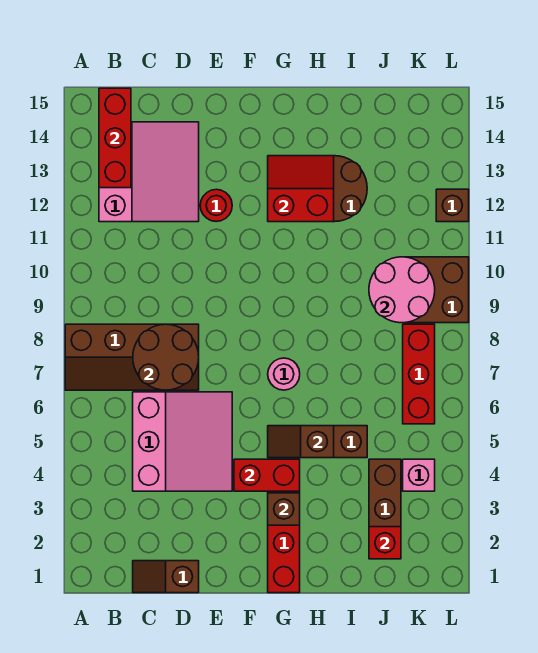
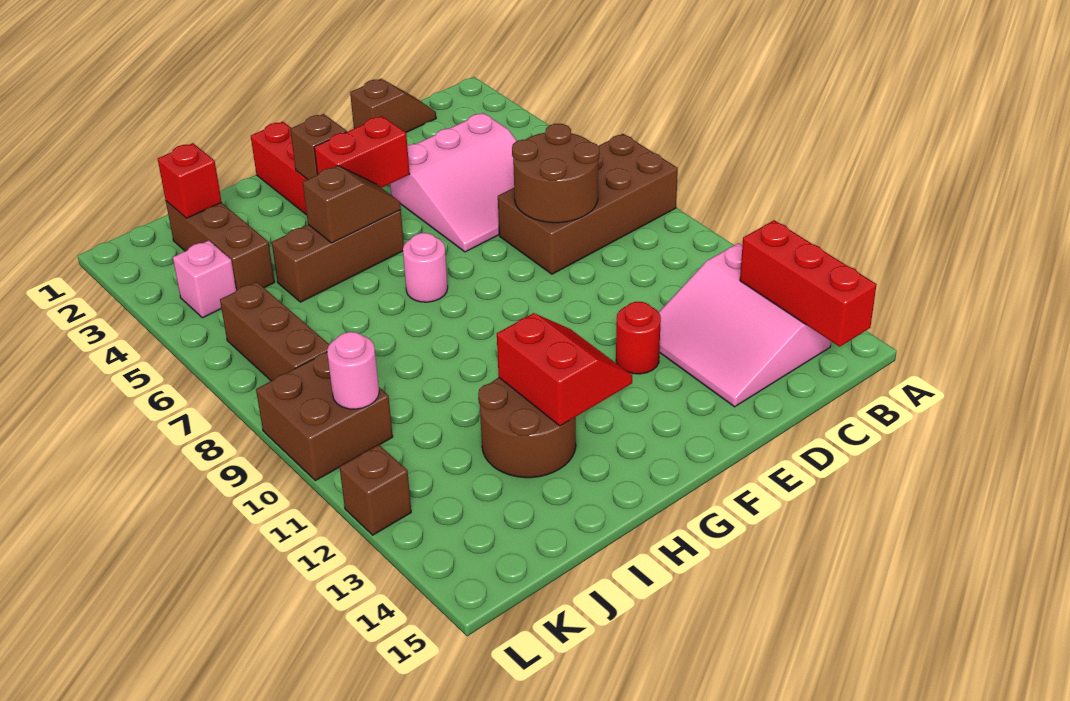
brown slope A7:D8 level 1 top 8 -> brown brick A7:D8 level 1
pink slope C4:E6 level 1 top C -> pink slope C4:E6 level 1 top 4
red slope G12:H13 level 2 top 12 -> red slope G12:H13 level 2 top H
pink round brick J9:K10 level 2 -> pink round brick K10 level 2
red brick K6:K8 level 1 -> brown brick K6:K8 level 1

